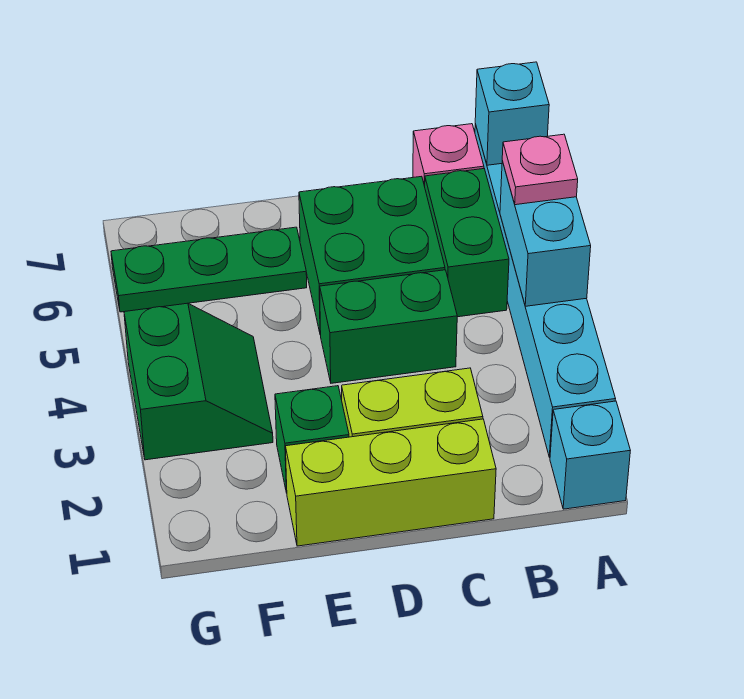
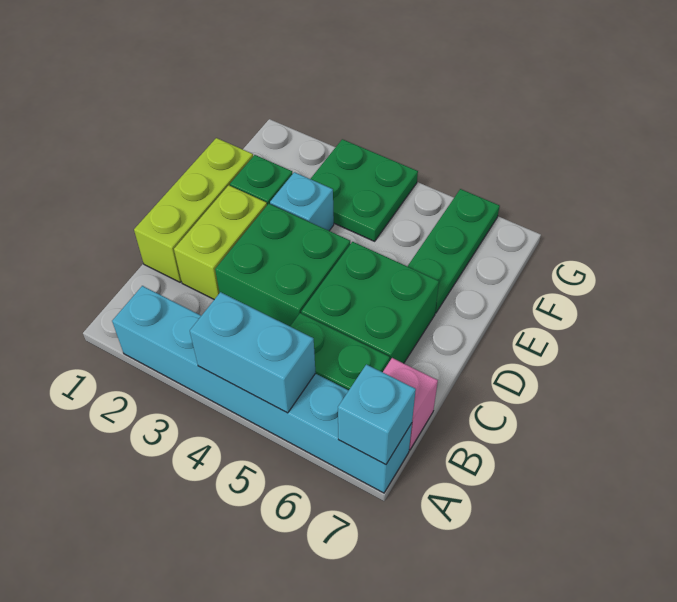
cyan brick A1 level 1 -> cyan brick E3 level 1
pink plate A5 level 3 -> none
green brick C4:D4 level 1 -> green brick C3:D4 level 1
green slope F3:G4 level 1 top G -> green plate F3:G4 level 1

